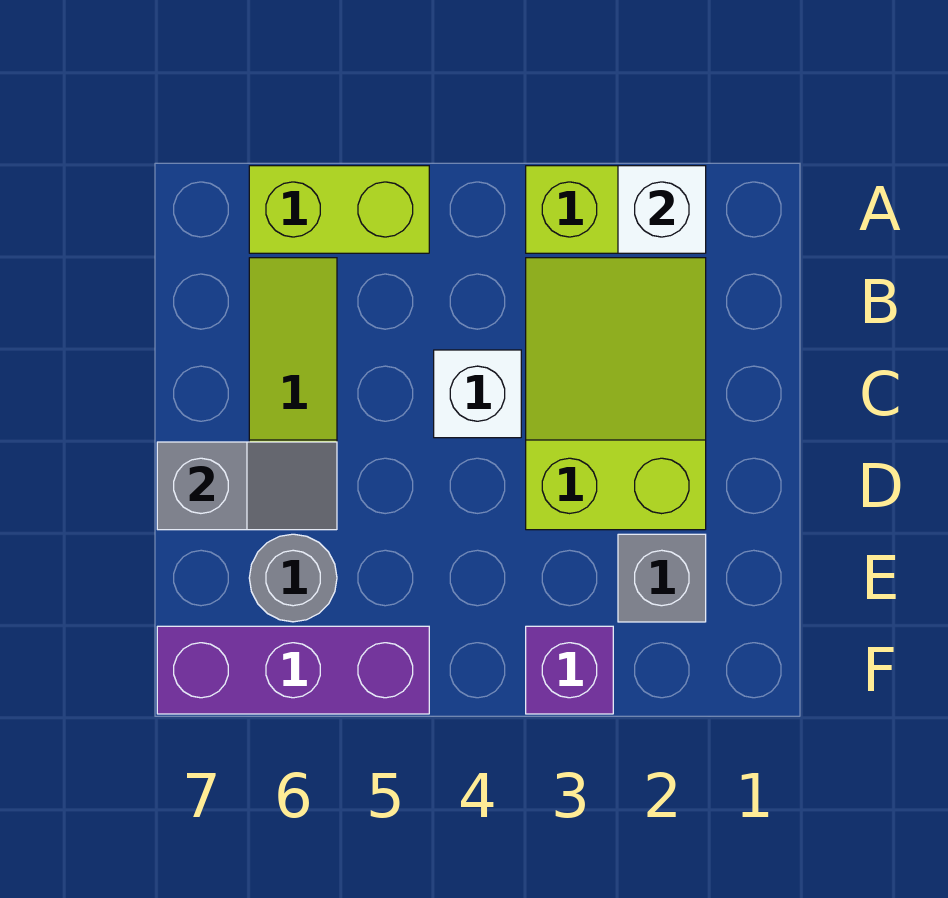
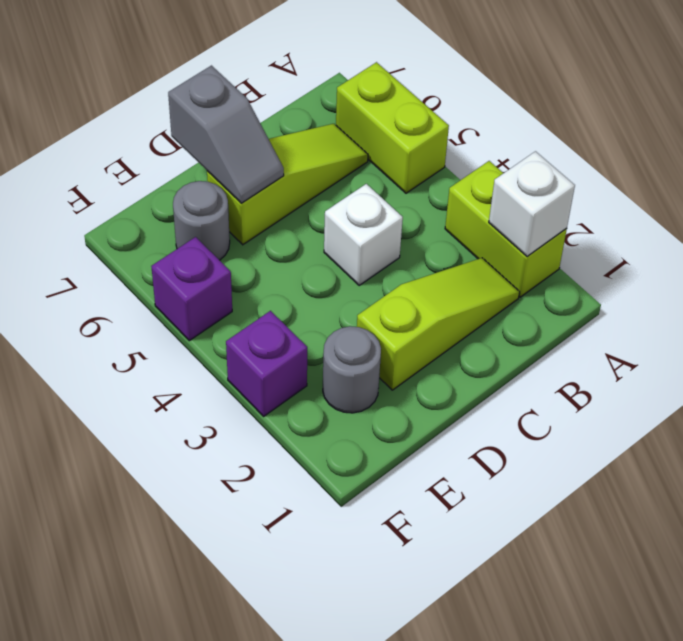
lime slope B2:D3 level 1 top D -> lime slope B2:D2 level 1 top D
grey brick E2 level 1 -> grey round brick E2 level 1
purple brick F5:F7 level 1 -> purple brick F5 level 1

